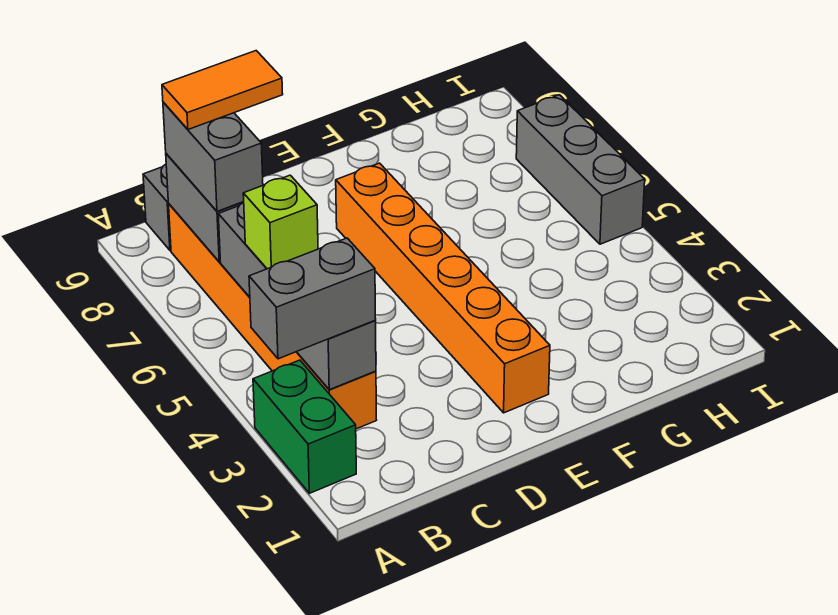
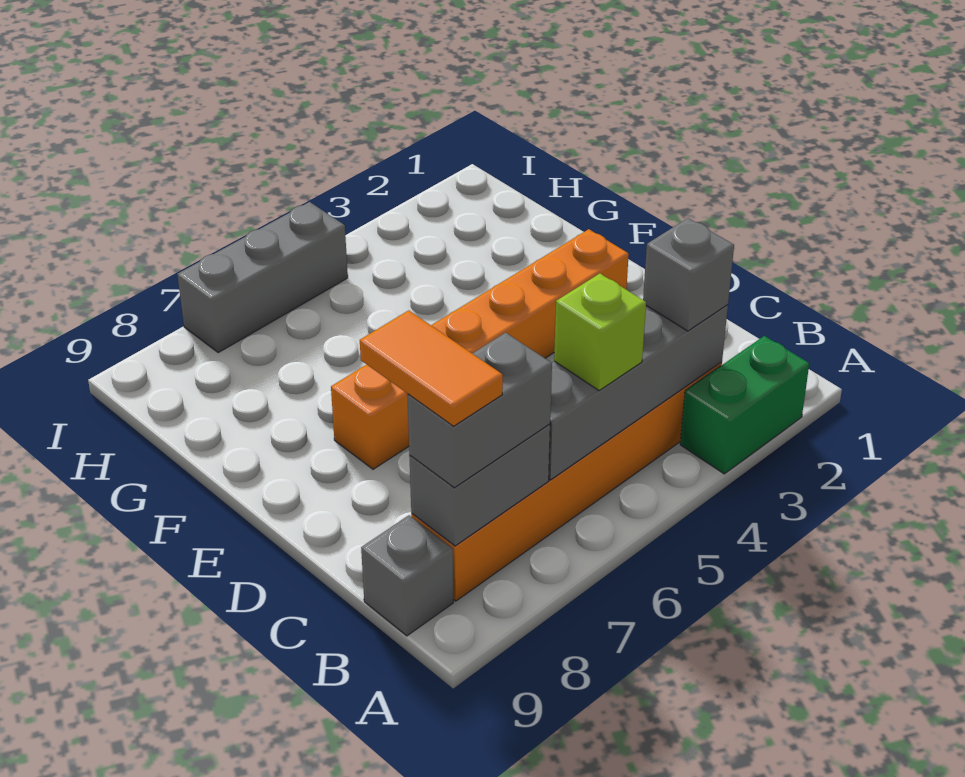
grey brick A3:B3 level 3 -> grey brick B3 level 3

